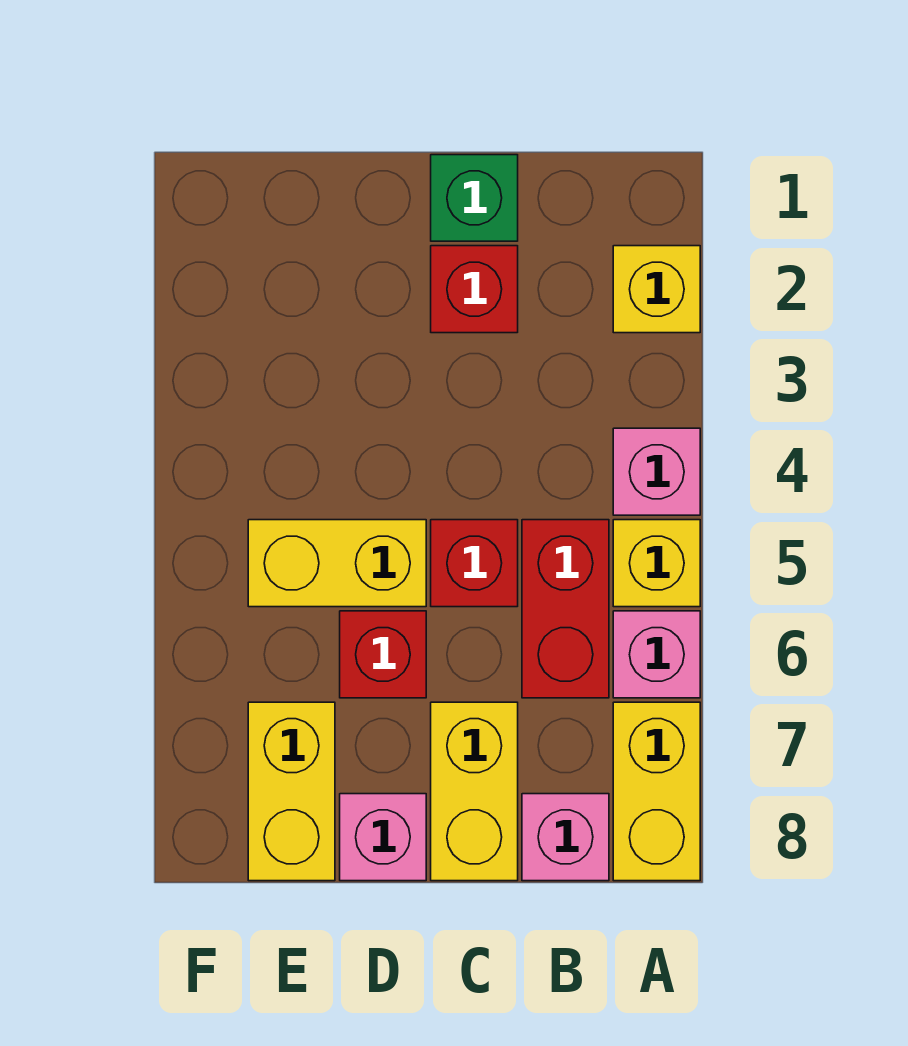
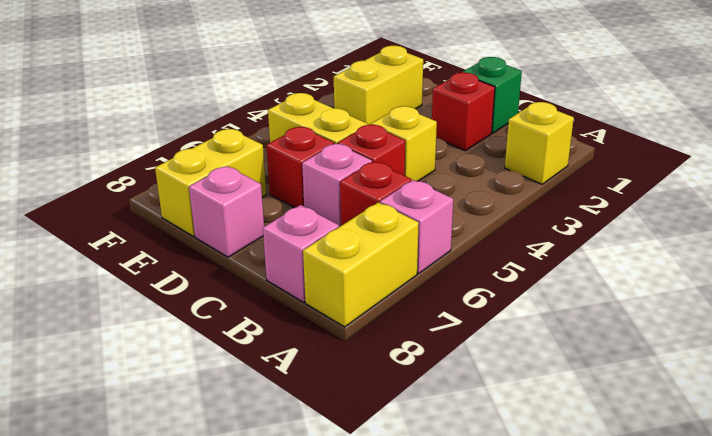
pink brick A4 level 1 -> pink brick C6 level 1
yellow brick A5 level 1 -> yellow brick C4 level 1
red brick B5:B6 level 1 -> red brick B6 level 1
yellow brick C7:C8 level 1 -> yellow brick E2:E3 level 1

